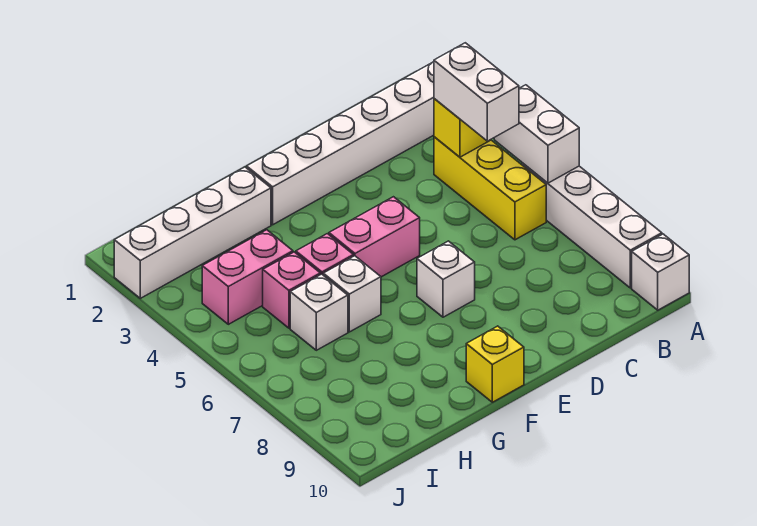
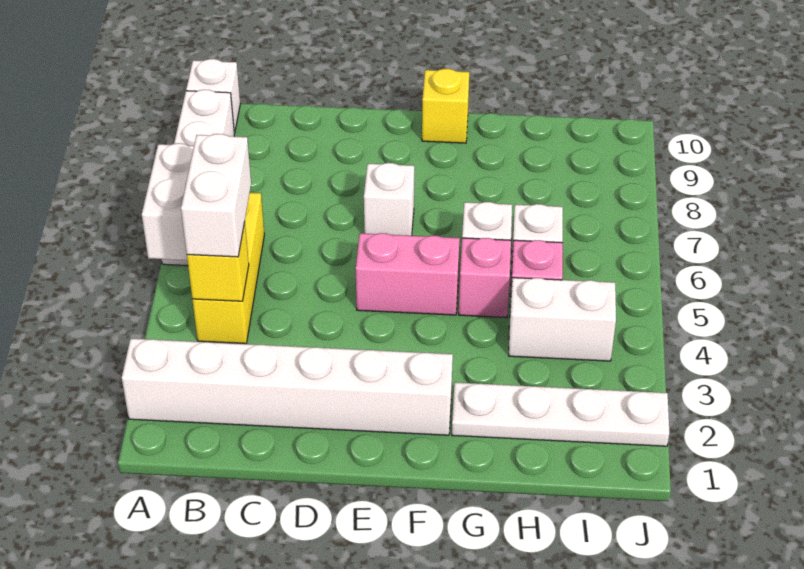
white brick G2:J2 level 1 -> white plate G2:J2 level 1
pink brick H4:I4 level 1 -> white brick H4:I4 level 1

